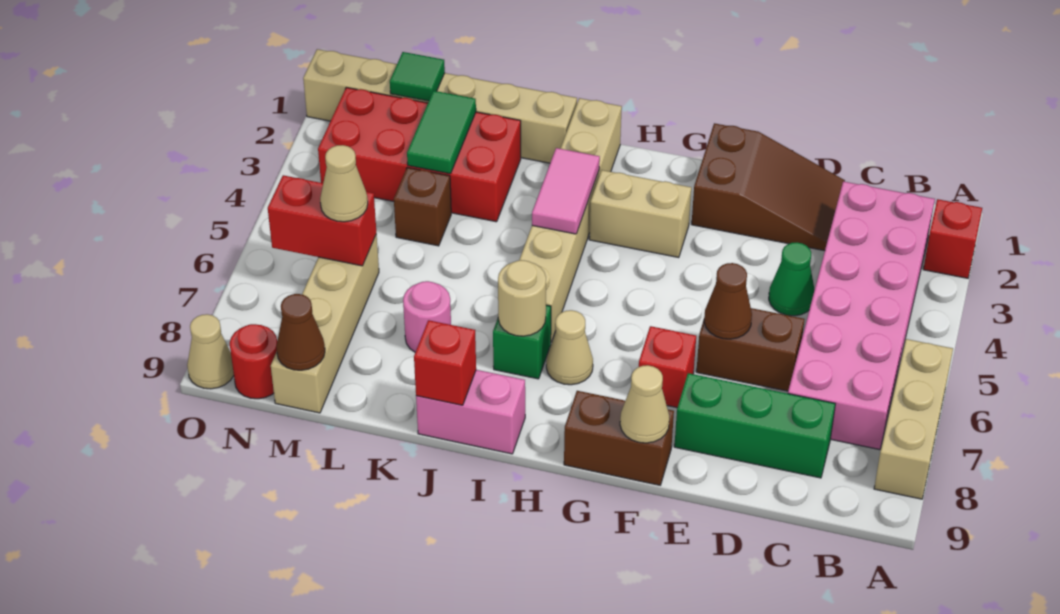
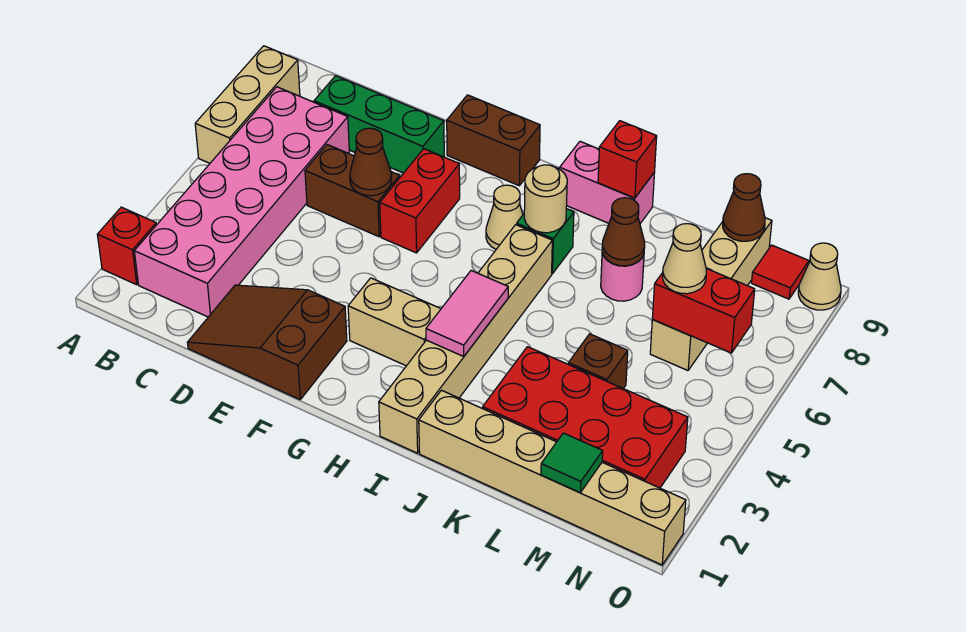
green cone D4 level 1 -> none
red brick F7 level 1 -> red brick F6:F7 level 1
tan cone F9 level 2 -> none
none -> brown cone K7 level 2
green tile L2:L3 level 2 -> none
red round brick N9 level 1 -> red tile N9 level 1

